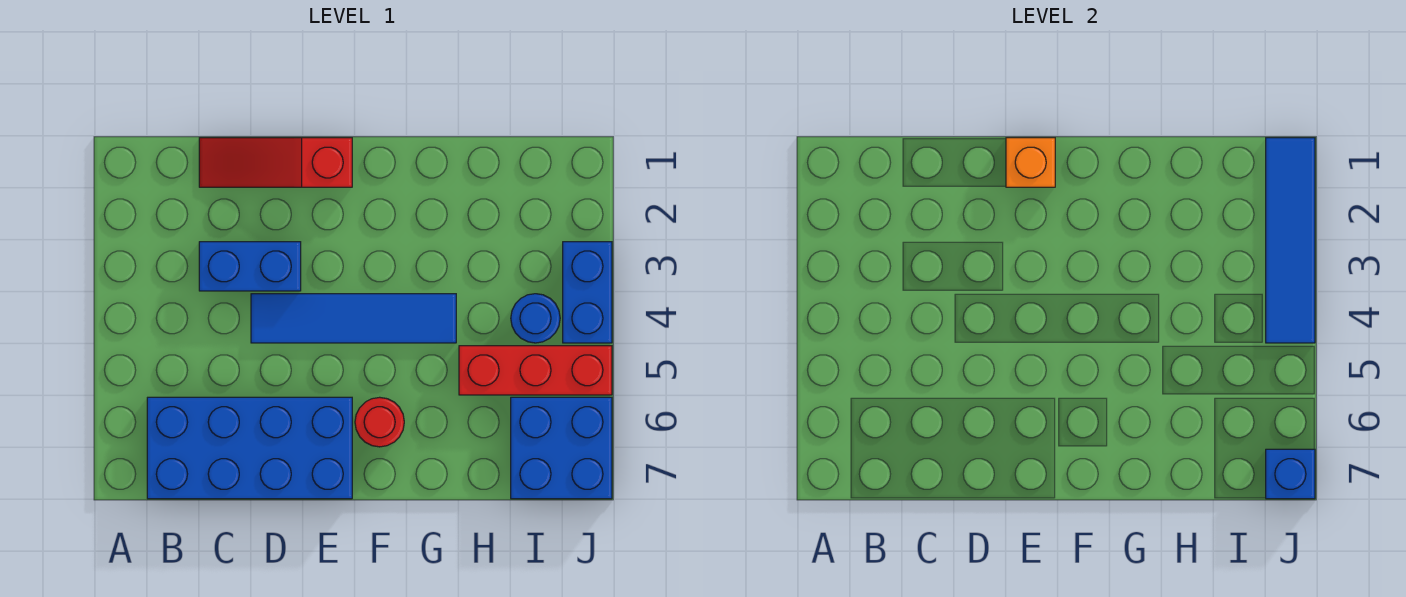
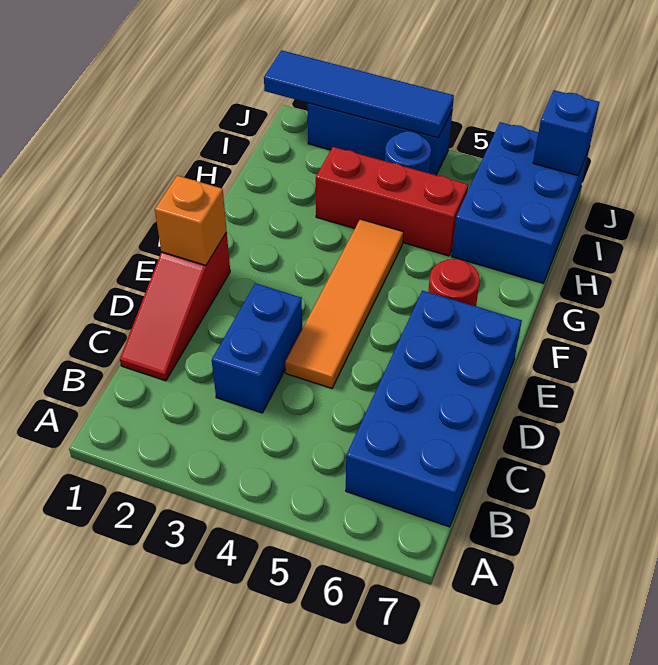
blue tile D4:G4 level 1 -> orange tile D4:G4 level 1
red brick H5:J5 level 1 -> red brick H3:H5 level 1
blue brick I6:J7 level 1 -> blue brick H6:J7 level 1
blue brick J3:J4 level 1 -> blue brick J2:J4 level 1

